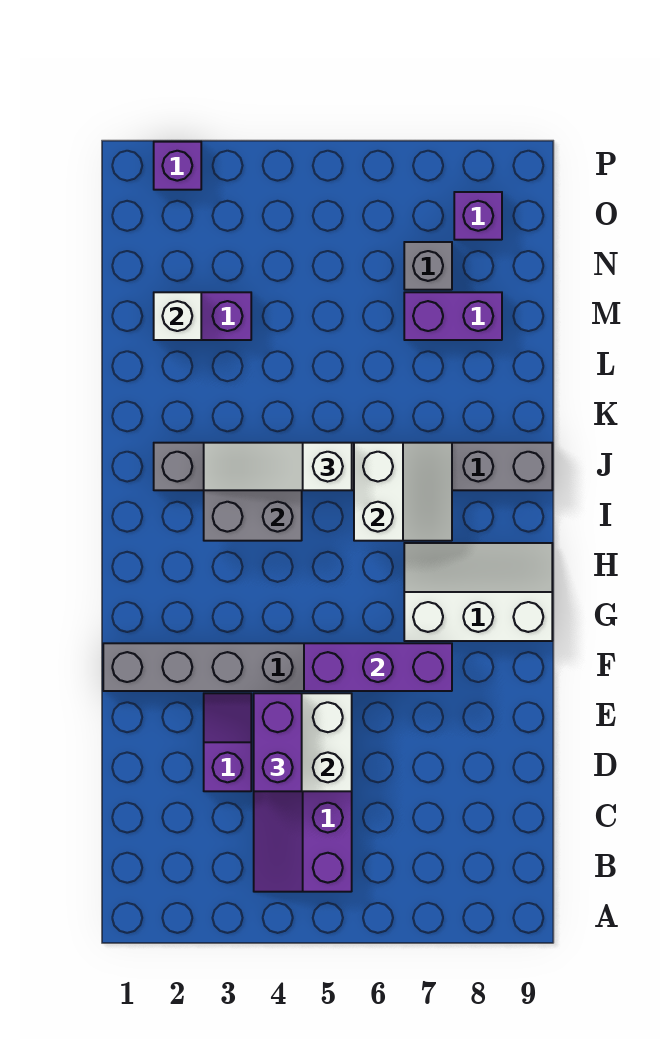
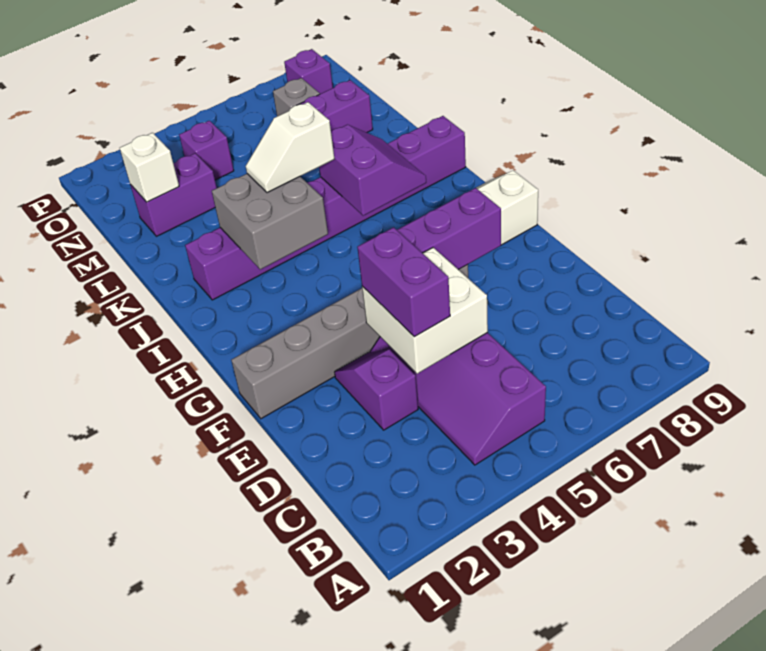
white slope I6:J7 level 2 top 6 -> purple slope I6:J7 level 2 top 6
grey brick J2:J9 level 1 -> purple brick J2:J9 level 1
white slope J3:J5 level 3 top 5 -> white slope J4:J5 level 3 top 5
purple brick P2 level 1 -> purple brick N4 level 1

